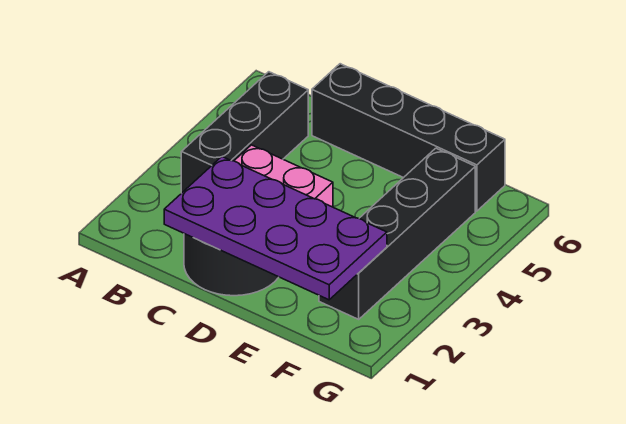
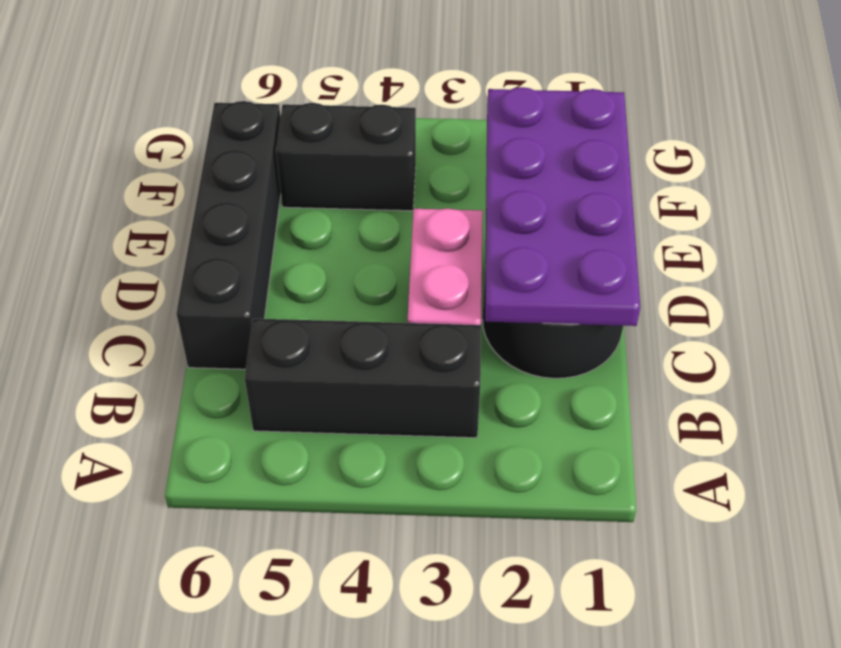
black brick F2:F5 level 1 -> black brick F4:F5 level 1

